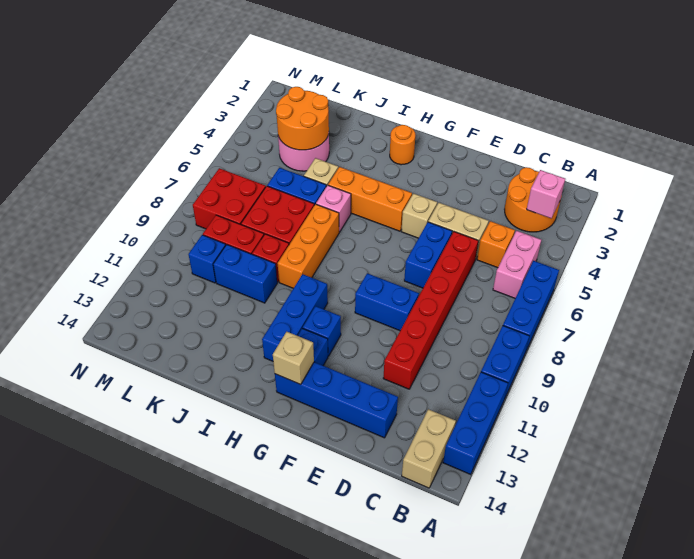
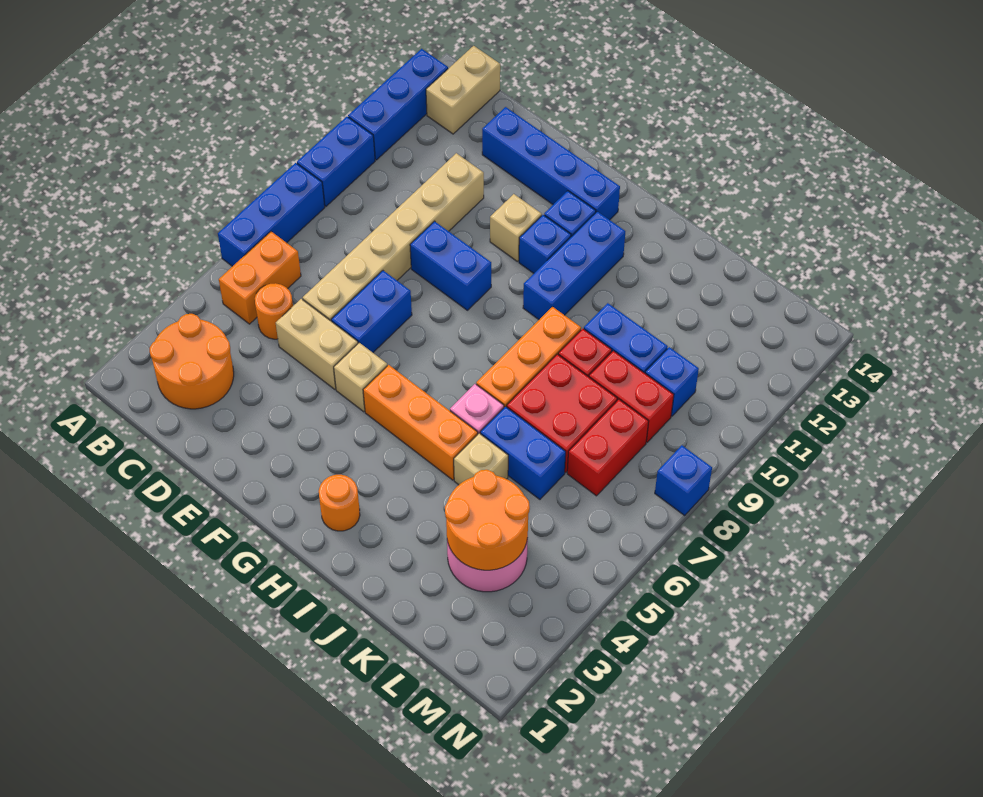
pink brick B3 level 2 -> none
pink brick B5:B6 level 1 -> orange brick B5:B6 level 1
orange brick C5 level 1 -> orange round brick C5 level 1
red brick D6:D11 level 1 -> tan brick D6:D11 level 1
tan brick G13 level 2 -> tan brick F11 level 1
red brick L7:M8 level 1 -> red brick L7:L8 level 1
none -> blue brick N8 level 1

